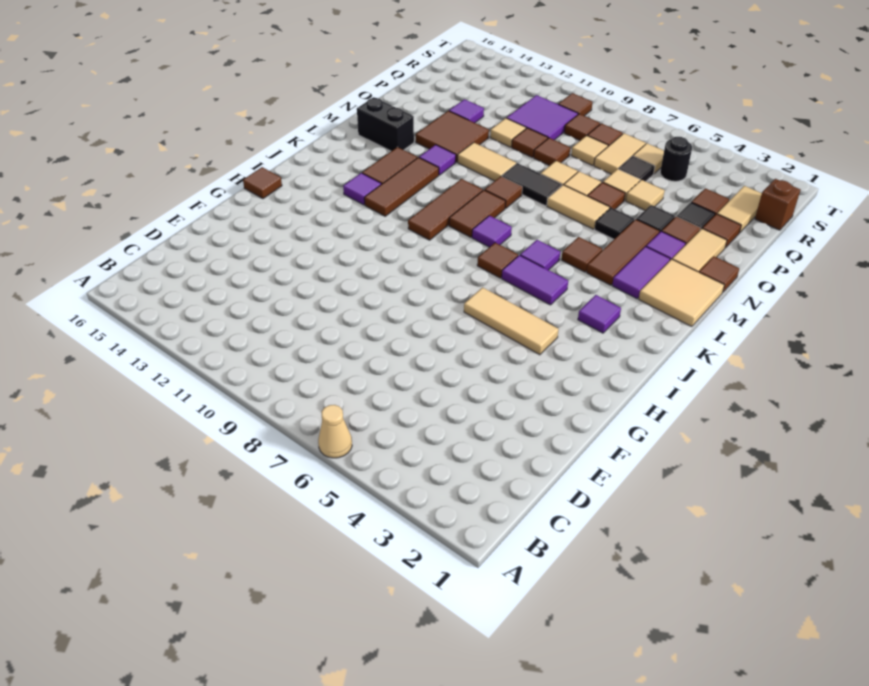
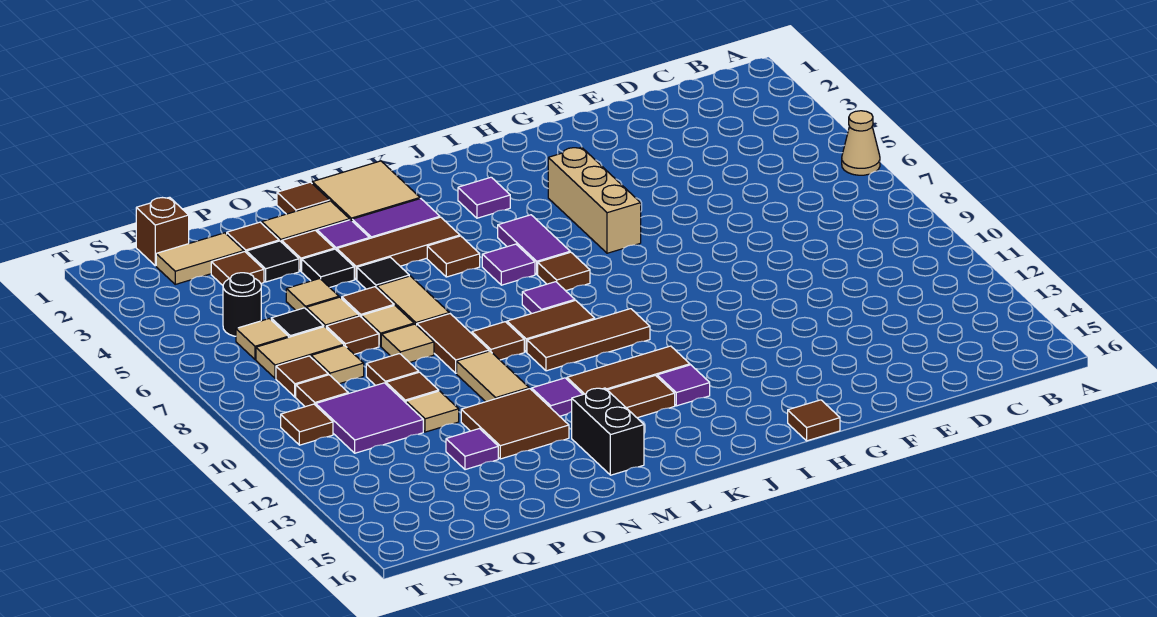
tan tile H4:H6 level 1 -> tan brick H4:H6 level 1
black tile N8:N9 level 1 -> brown tile N8:N9 level 1
none -> brown tile P7 level 1

